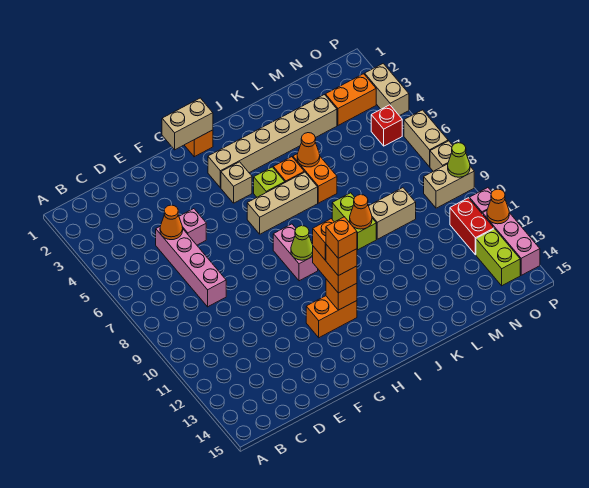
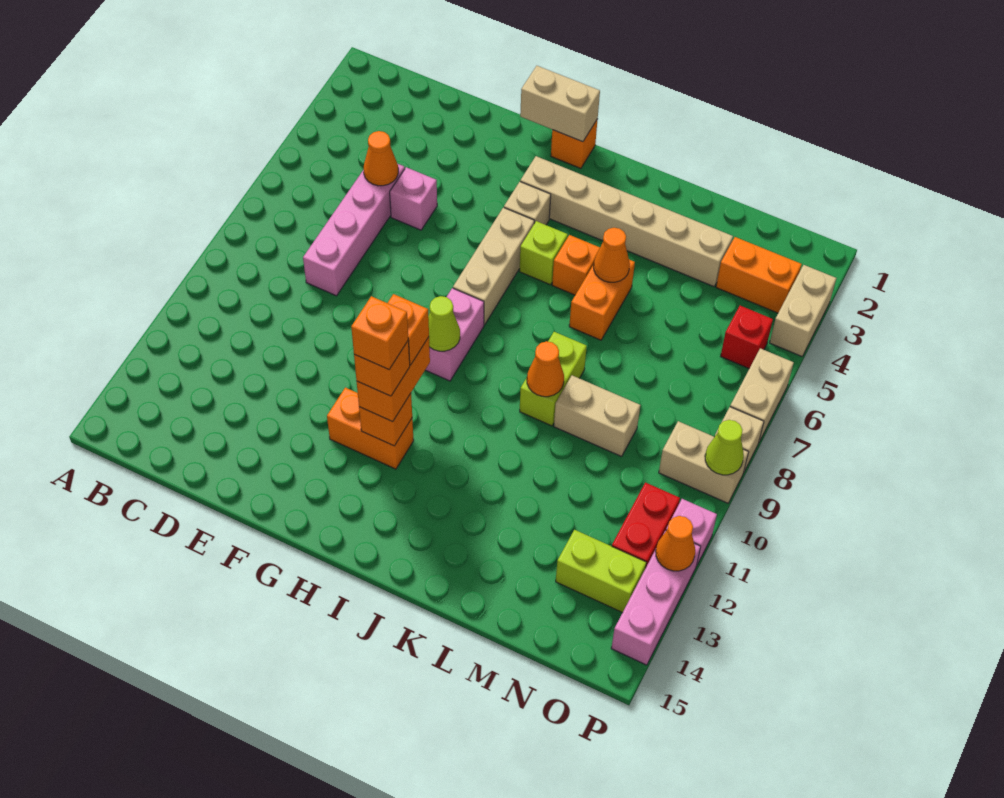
tan brick H6:J6 level 1 -> tan brick H5:H7 level 1
lime brick O13:O14 level 1 -> lime brick N13:O13 level 1

